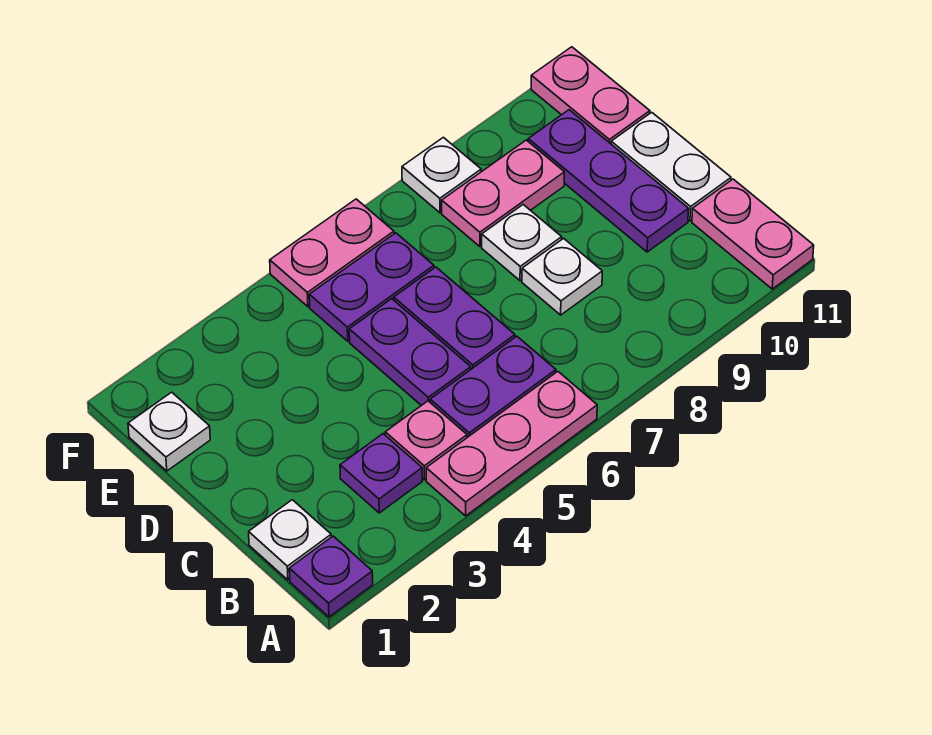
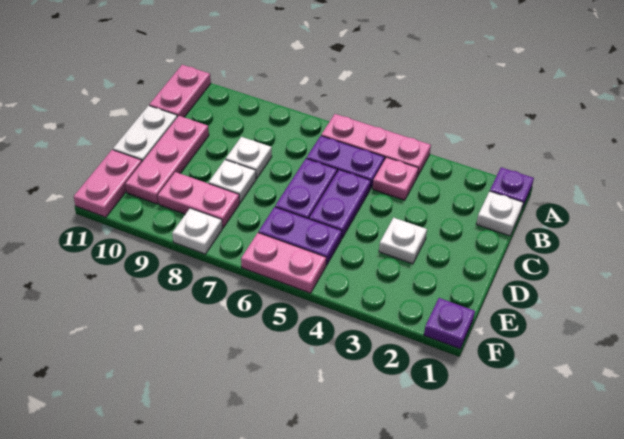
purple plate B3 level 1 -> purple plate F1 level 1
purple plate C10:E10 level 1 -> pink plate C10:E10 level 1
white plate E1 level 1 -> white plate D3 level 1

